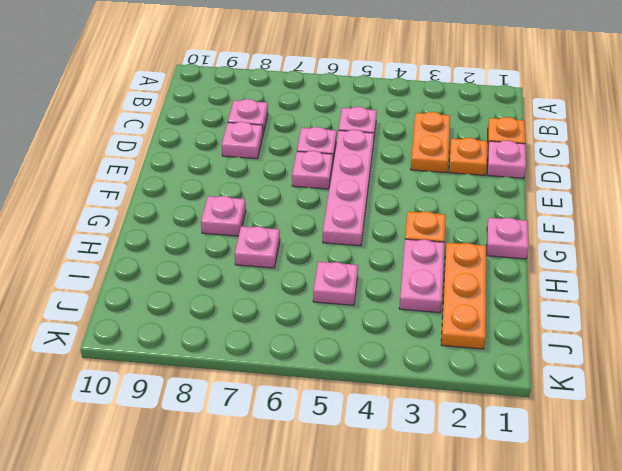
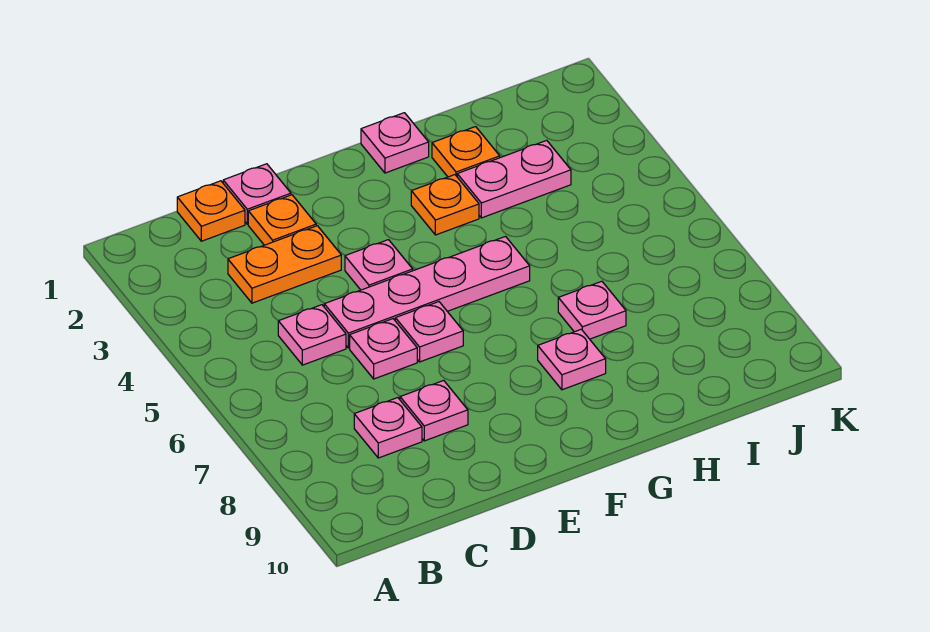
orange plate H2:J2 level 1 -> orange plate H2 level 1
pink plate I5 level 1 -> pink plate E4 level 1

